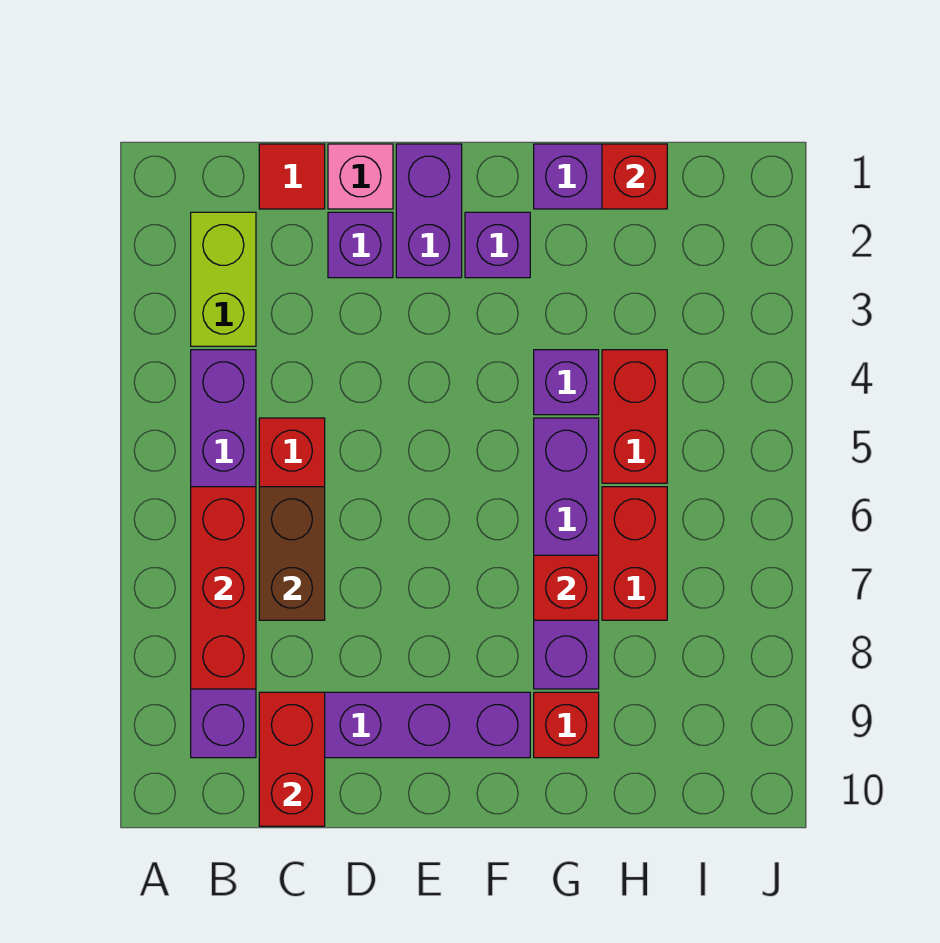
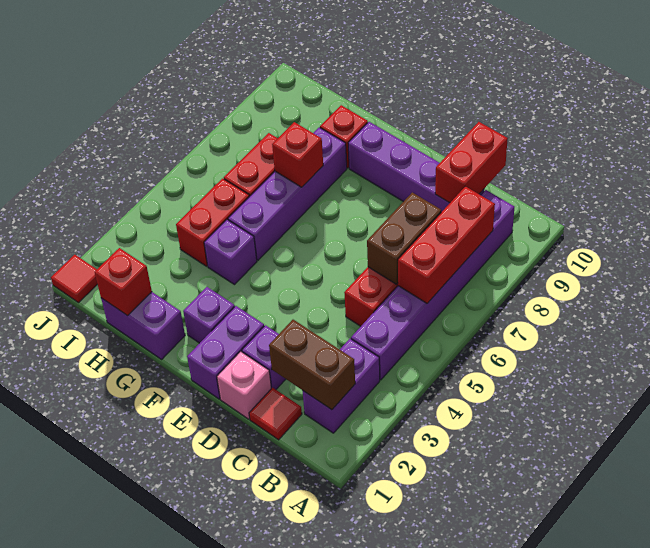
lime brick B2:B3 level 1 -> purple brick B2:B3 level 1
none -> brown brick B2:C2 level 2
none -> red tile J1 level 1

